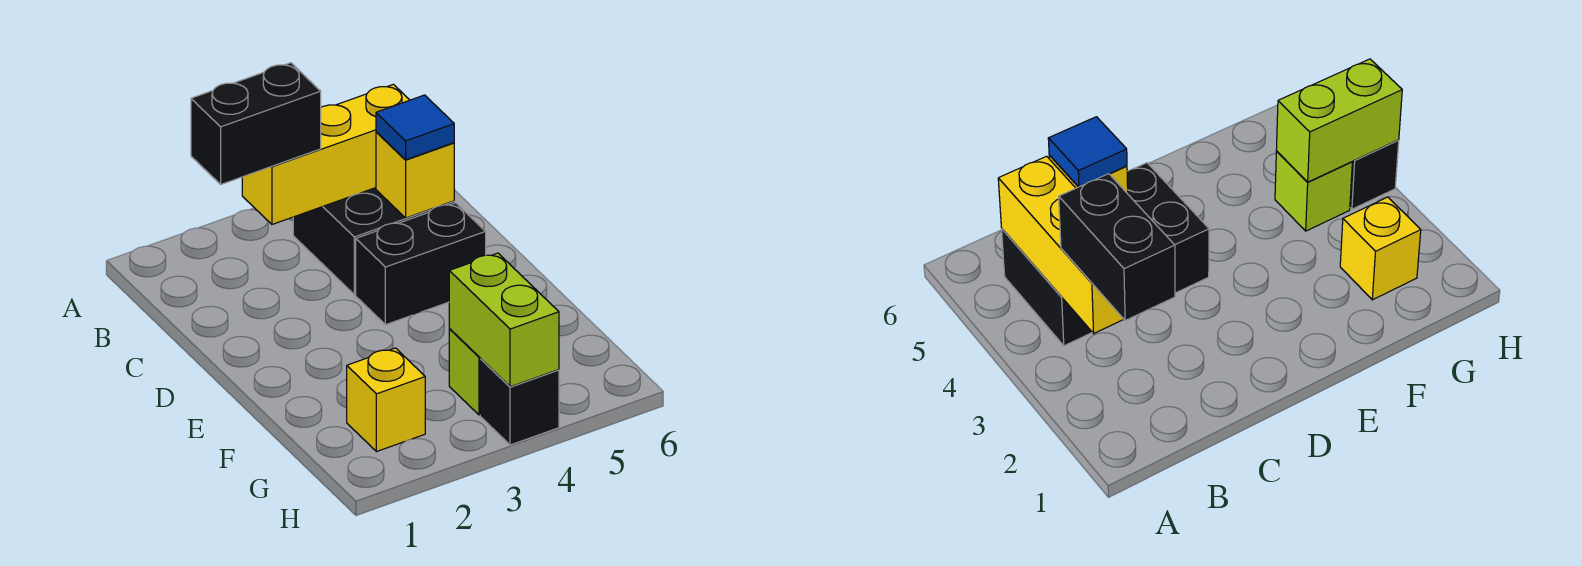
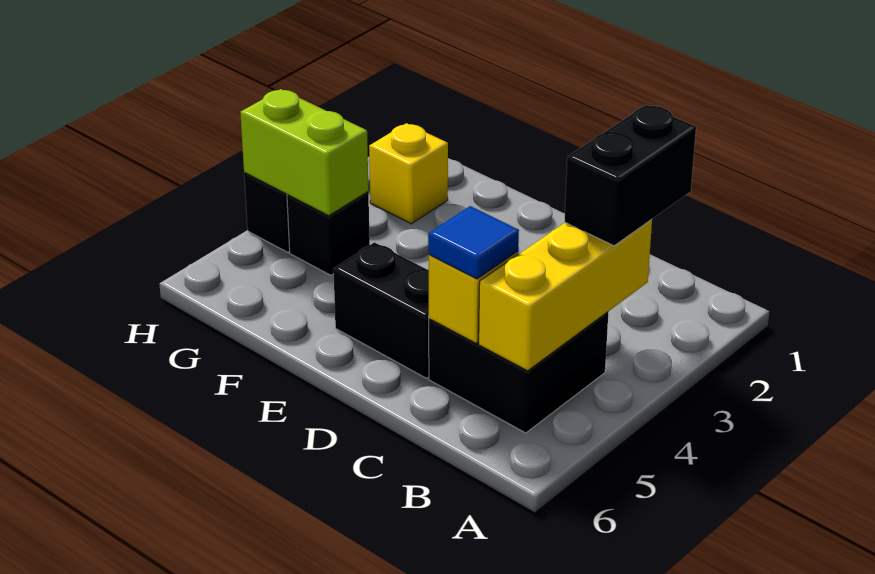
black brick D4:D5 level 1 -> black brick D5:E5 level 1
lime brick G4 level 1 -> black brick G4 level 1

